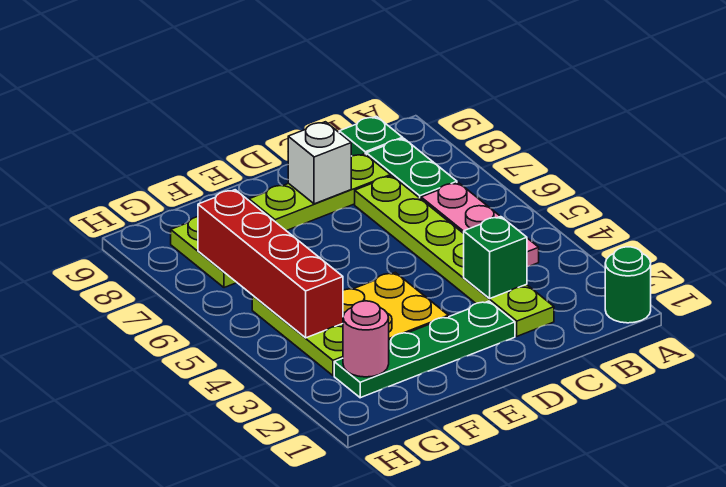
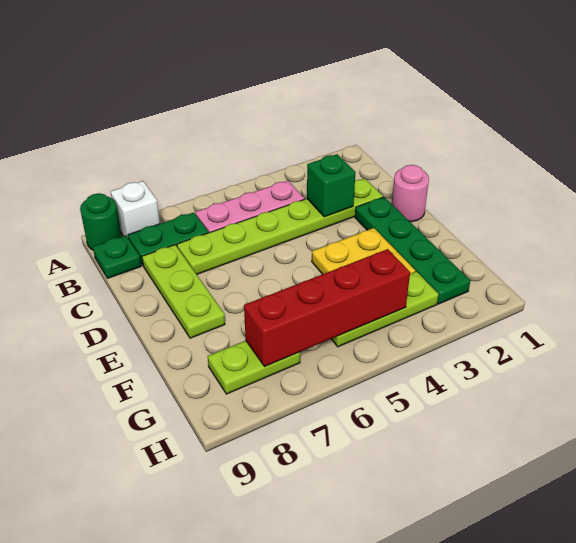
green round brick A1 level 1 -> green round brick A9 level 1
white brick D8 level 2 -> white brick A8 level 1
pink round brick G2 level 2 -> pink round brick D1 level 1

